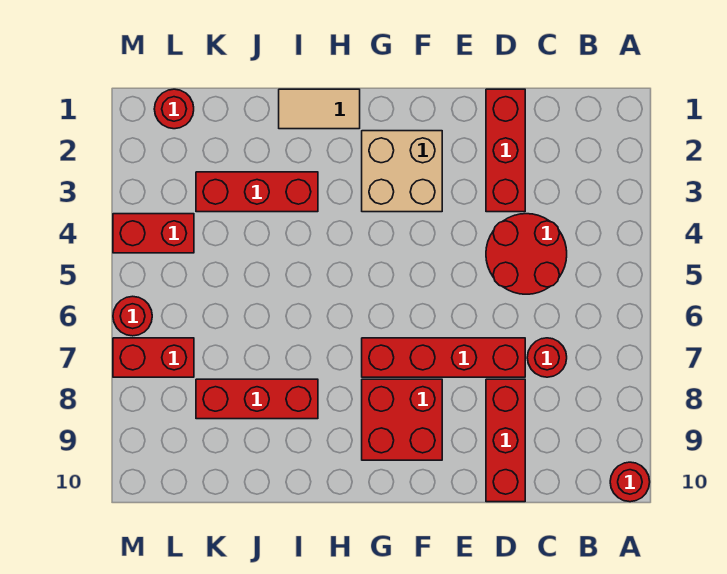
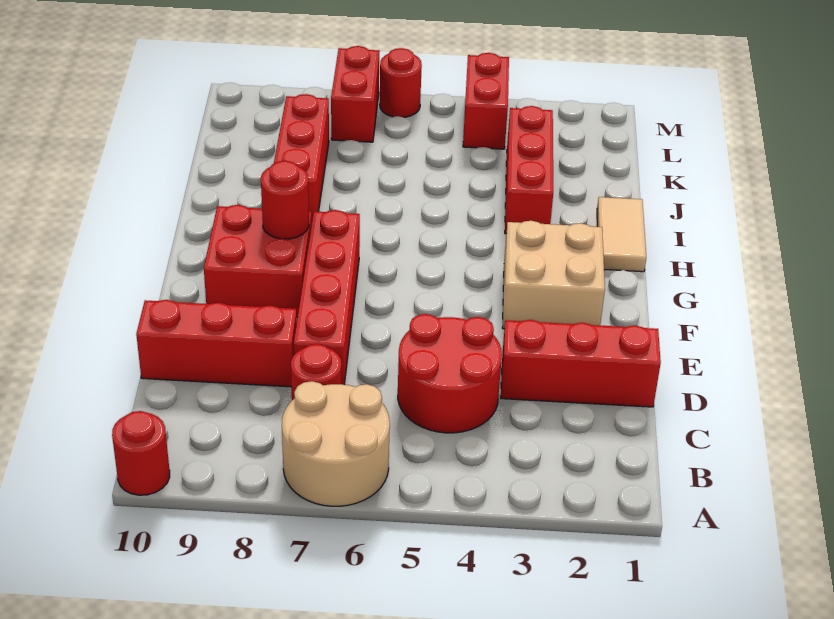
none -> tan round brick A6:B7 level 1
red round brick L1 level 1 -> red round brick G8 level 2

